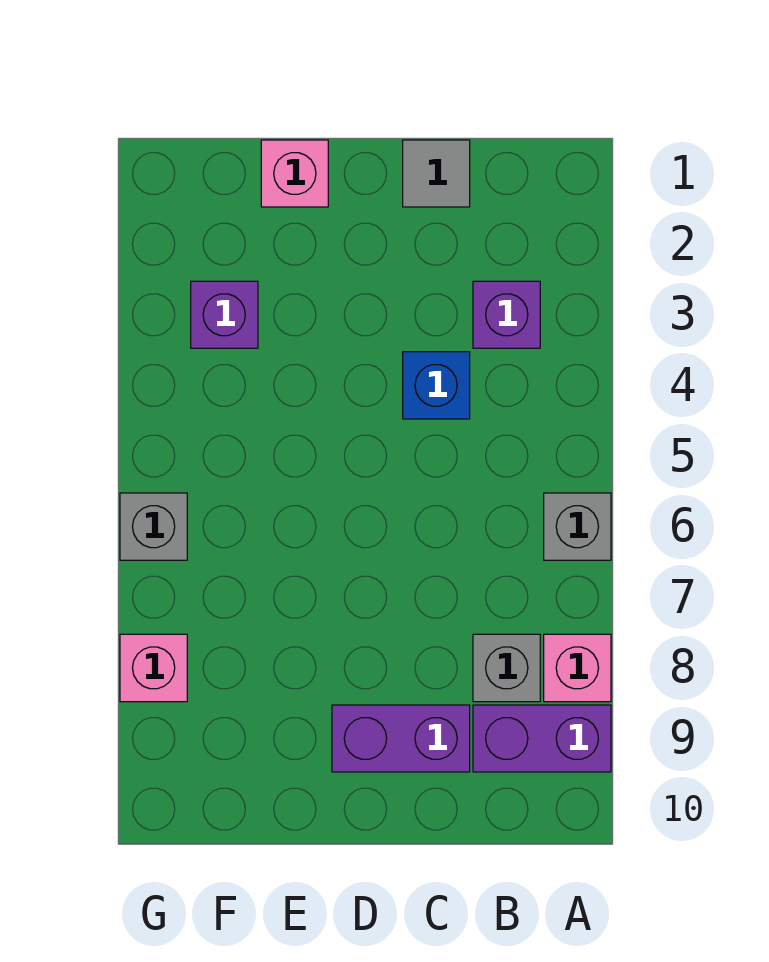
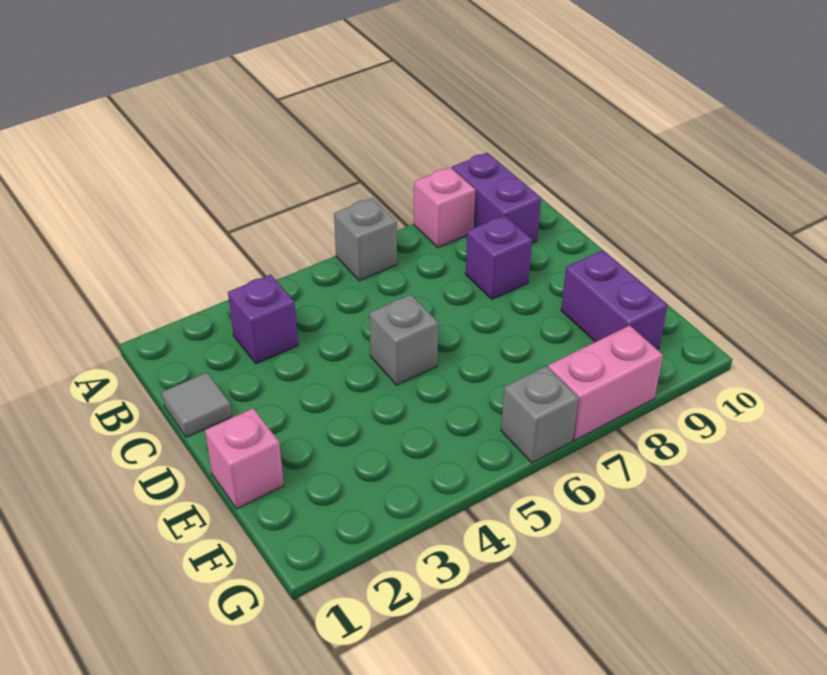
grey brick B8 level 1 -> grey brick D5 level 1
blue brick C4 level 1 -> none
purple brick C9:D9 level 1 -> purple brick E9:F9 level 1
purple brick F3 level 1 -> purple brick C8 level 1
pink brick G8 level 1 -> pink brick G7:G8 level 1

